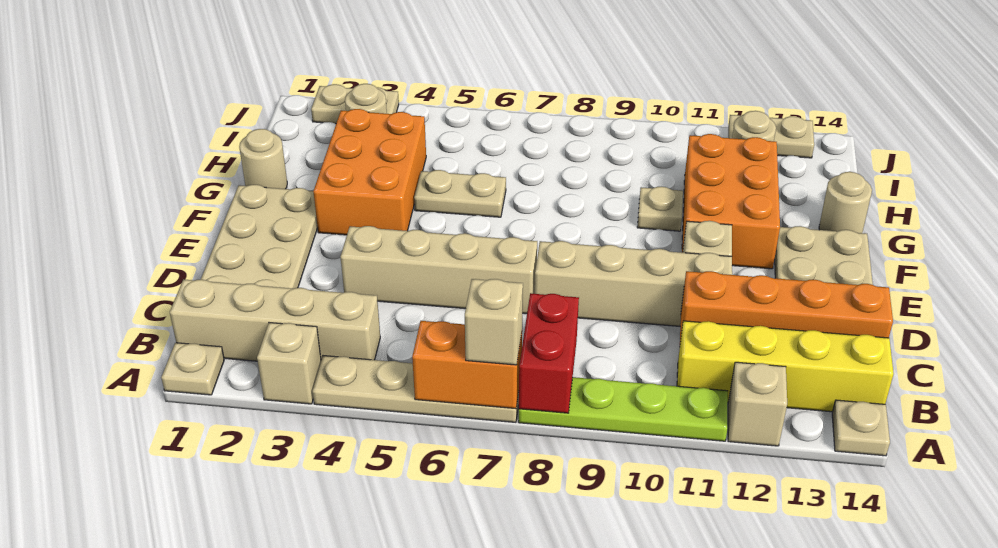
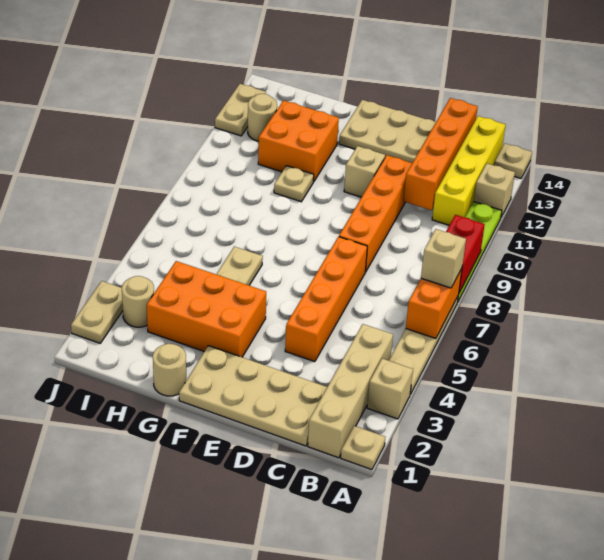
red brick A8:B8 level 2 -> red brick A8:A9 level 2
tan brick D4:D7 level 1 -> orange brick D4:D7 level 1
tan brick D8:D11 level 1 -> orange brick D8:D11 level 1
orange brick F11:H12 level 1 -> orange brick G11:H12 level 1
tan round brick G14 level 1 -> none

